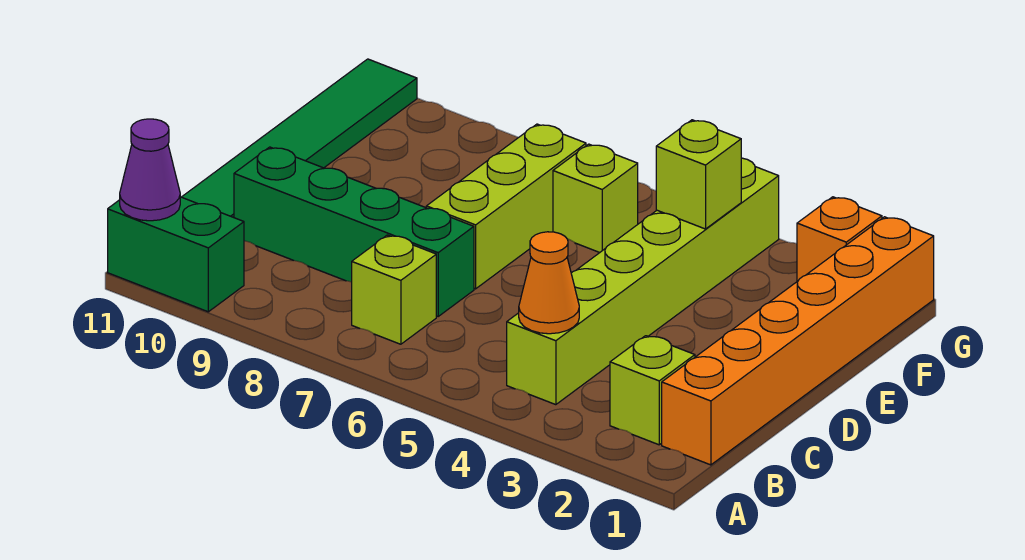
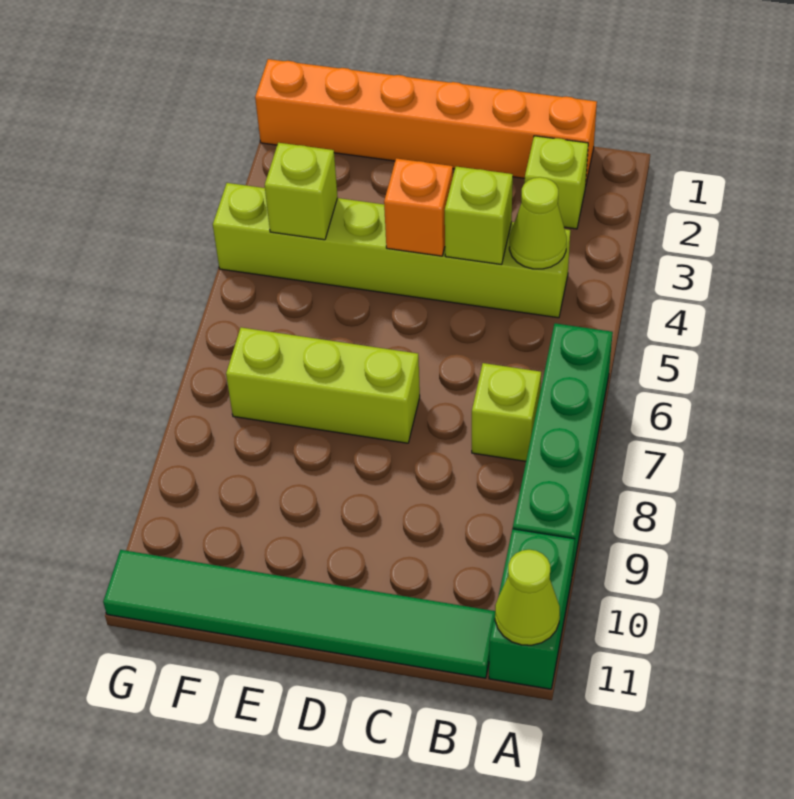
purple cone A11 level 2 -> lime cone A11 level 2
orange cone B4 level 2 -> lime cone B4 level 2
green brick C7:C10 level 1 -> green brick A6:A9 level 1
lime brick F6 level 1 -> lime brick C4 level 2
orange brick G2 level 1 -> orange brick D4 level 2

